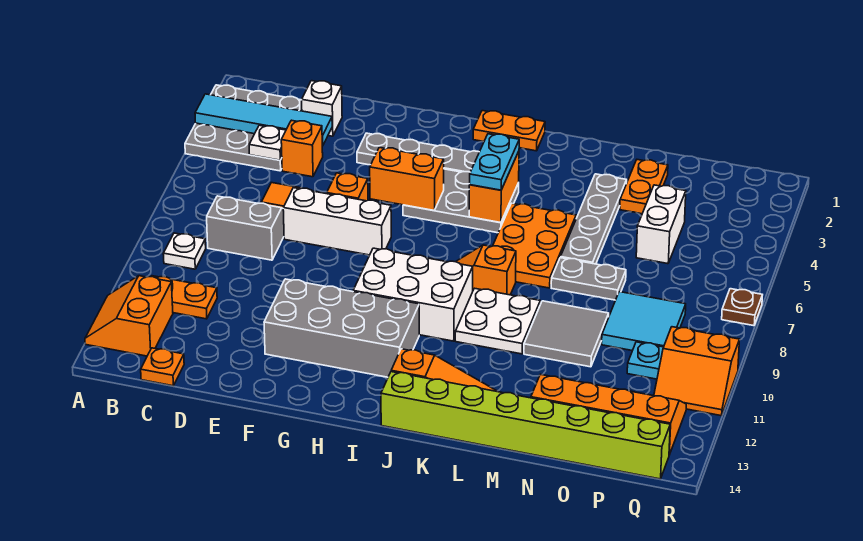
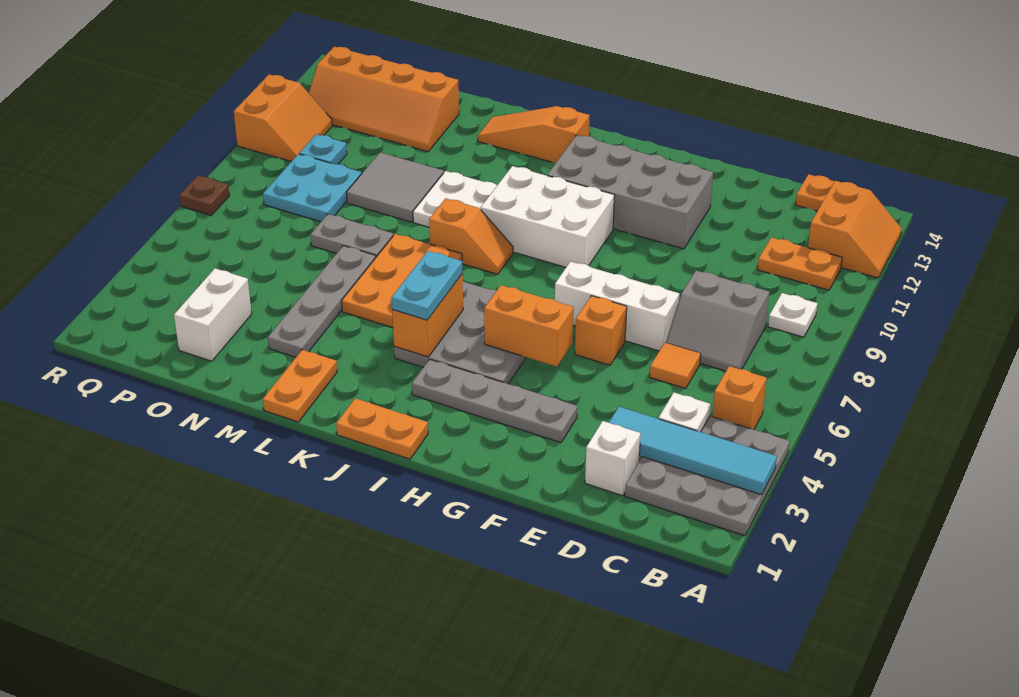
orange brick D4 level 1 -> orange brick B5 level 1
grey plate H4:J5 level 1 -> grey plate H4:J6 level 1
lime brick J14:Q14 level 1 -> none
orange plate N2:N3 level 1 -> orange plate L1:L2 level 1
white brick O4:O5 level 1 -> white brick O2:O3 level 1
cyan tile O8:P9 level 1 -> cyan plate O8:P9 level 1
orange slope Q10:R11 level 1 top 10 -> orange slope Q10:R11 level 1 top R

